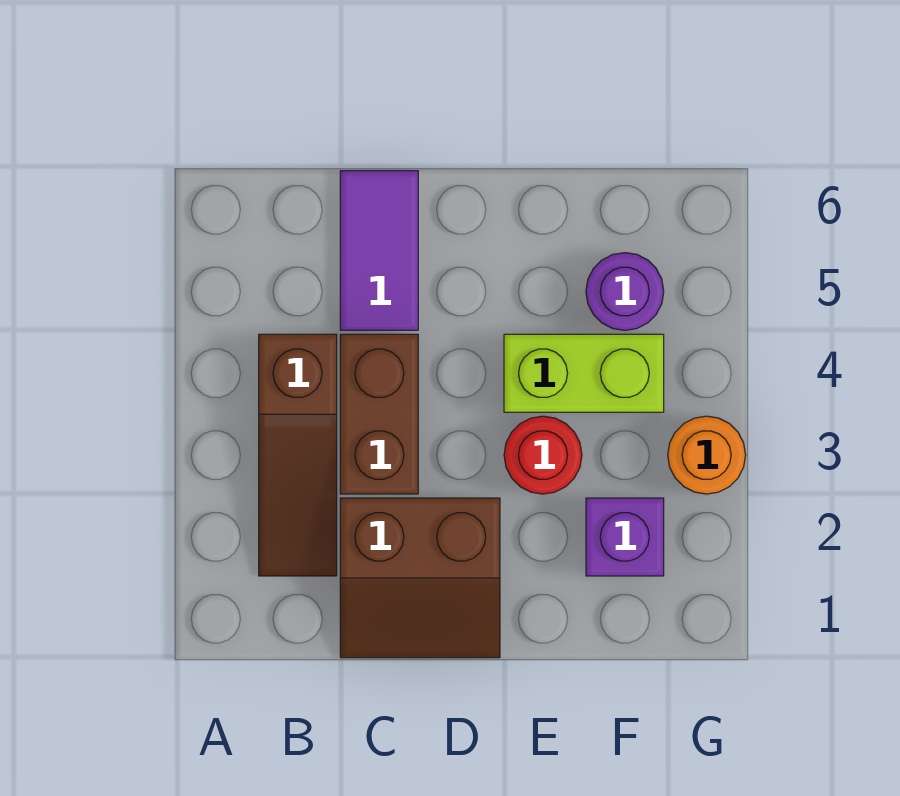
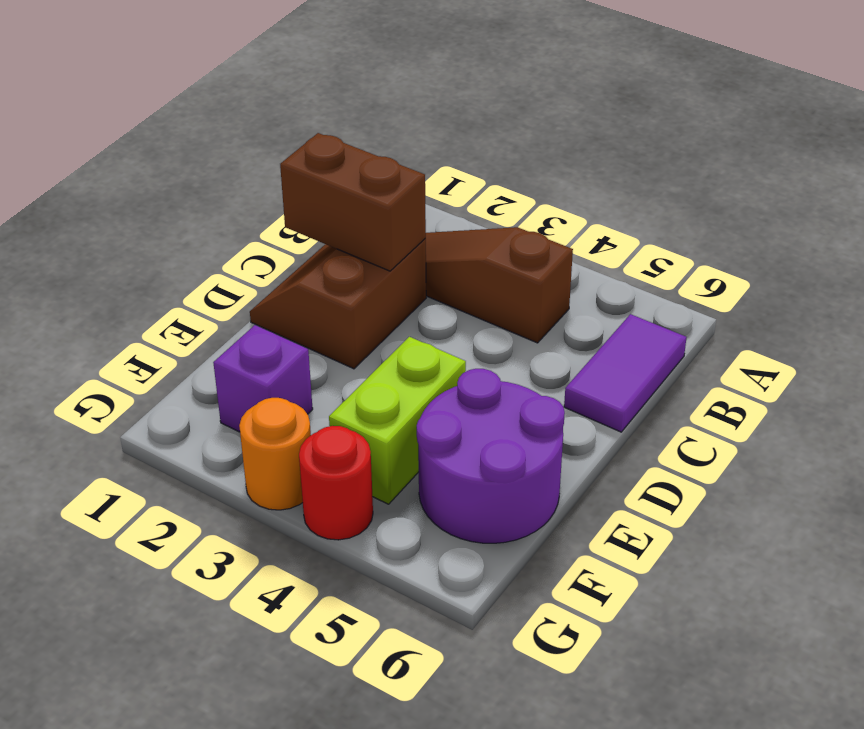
brown brick C3:C4 level 1 -> brown brick C1:C2 level 2
purple tile C5:C6 level 1 -> purple tile B6:C6 level 1
red round brick E3 level 1 -> red round brick G4 level 1
purple round brick F5 level 1 -> purple round brick E5:F6 level 1

